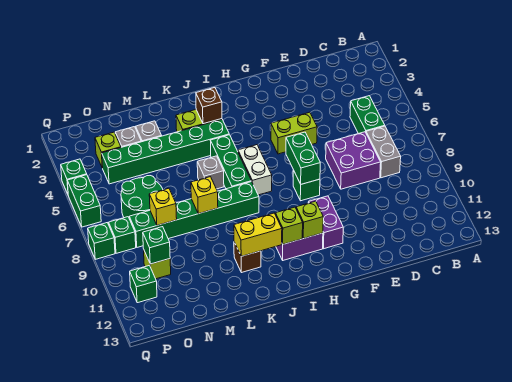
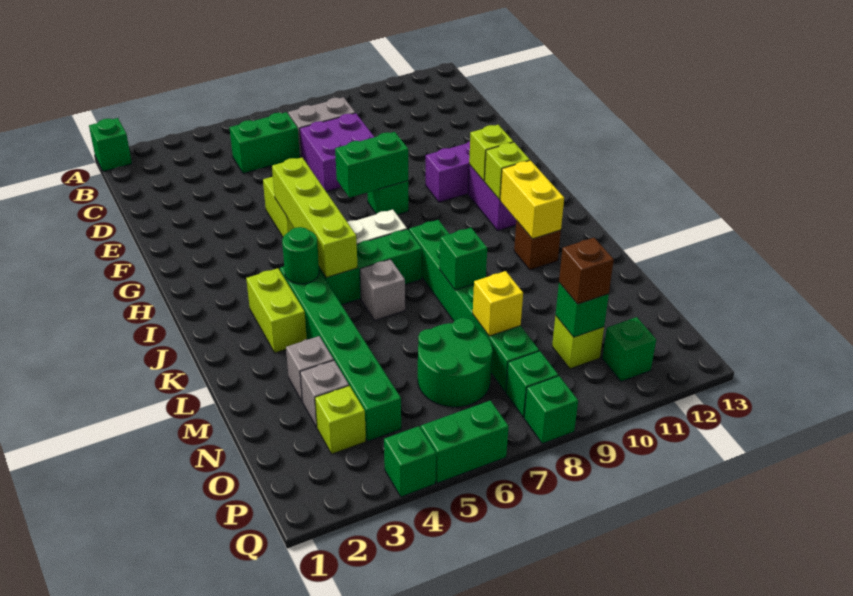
none -> green brick A1 level 1
none -> lime brick G5:J5 level 2
brown brick J3 level 2 -> brown brick O10 level 3
none -> green round brick J4 level 2
yellow brick L8 level 2 -> green brick L8 level 2

